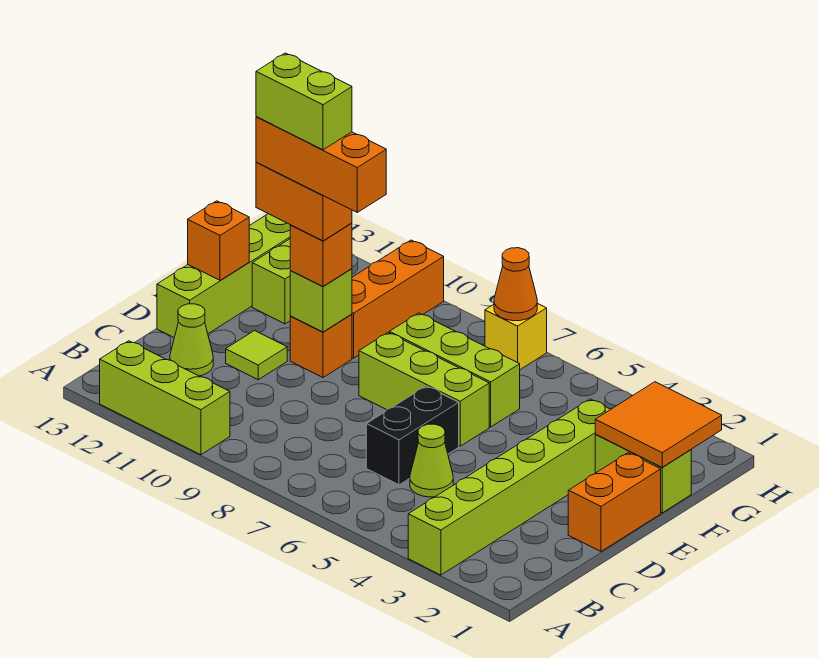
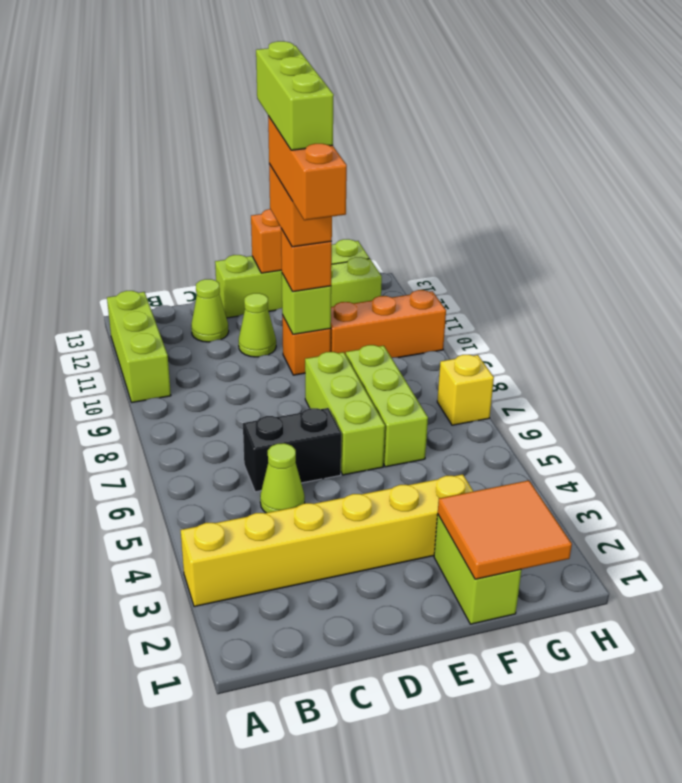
lime brick A3:F3 level 1 -> yellow brick A3:F3 level 1
orange brick D1:E1 level 1 -> none
lime tile D11 level 1 -> lime cone D11 level 1
lime brick E10:E11 level 6 -> lime brick E10:E12 level 6
orange cone H7 level 2 -> none

